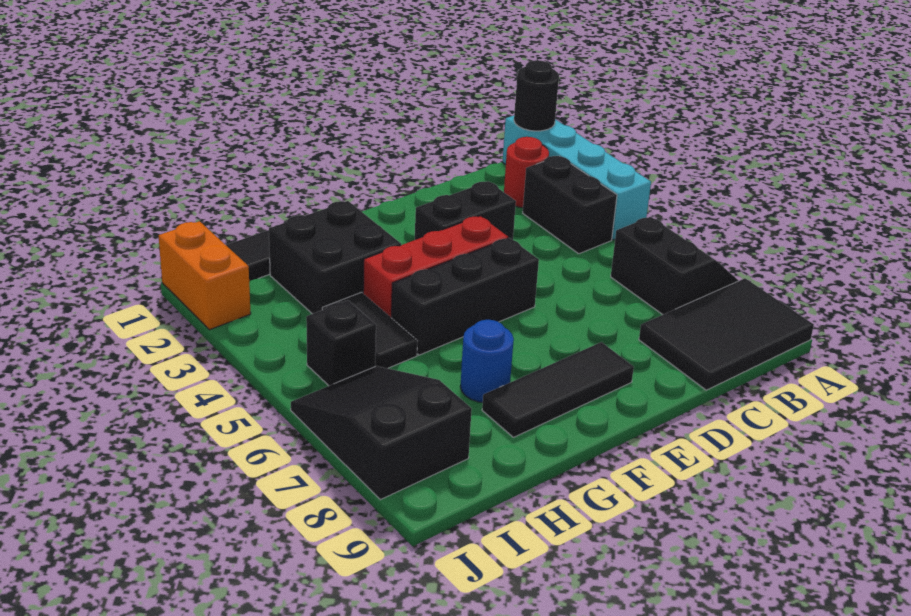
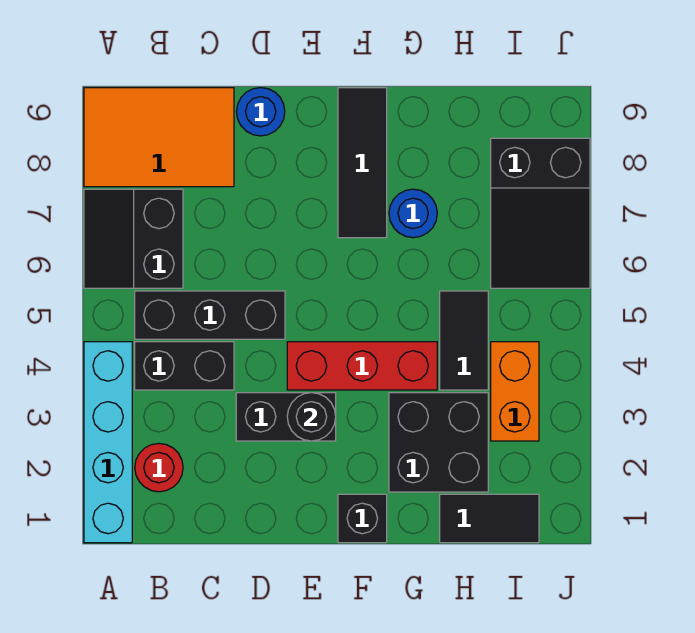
black round brick A1 level 2 -> black round brick E3 level 2
black tile A8:C9 level 1 -> orange tile A8:C9 level 1
black brick B3:B4 level 1 -> black brick B4:C4 level 1
none -> blue round brick D9 level 1
black brick E5:G5 level 1 -> black brick B5:D5 level 1
black tile E8:G8 level 1 -> black tile F7:F9 level 1
black brick I5 level 1 -> black brick F1 level 1
orange brick J1:J2 level 1 -> orange brick I3:I4 level 1

